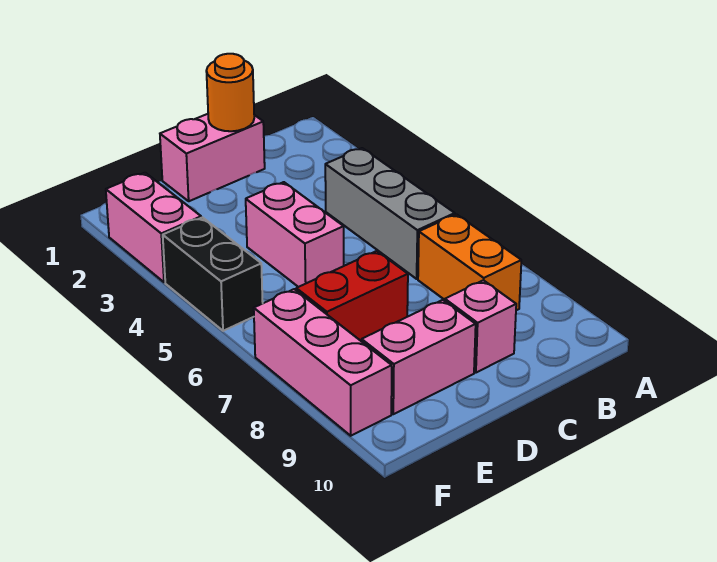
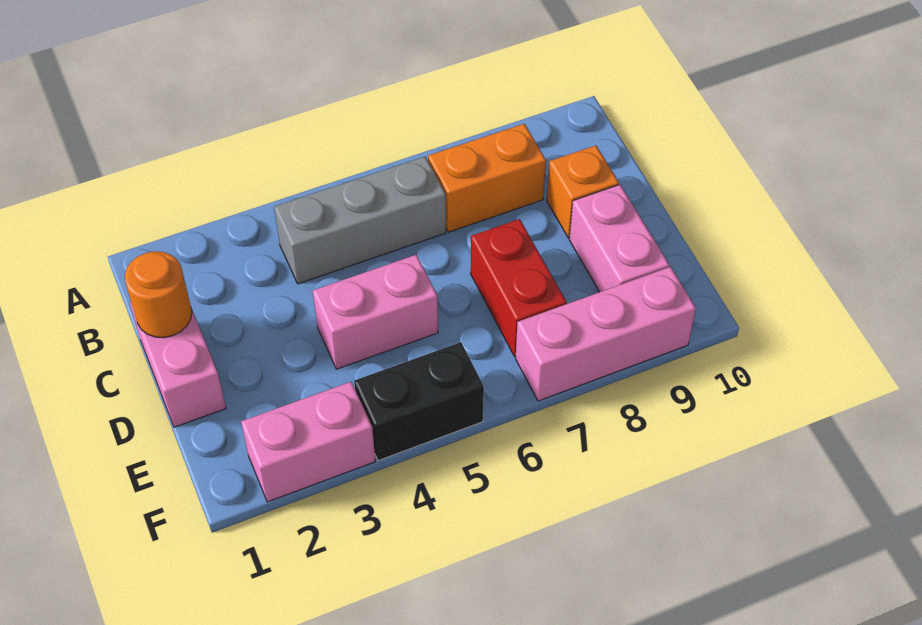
pink brick C9 level 1 -> orange brick C9 level 1

